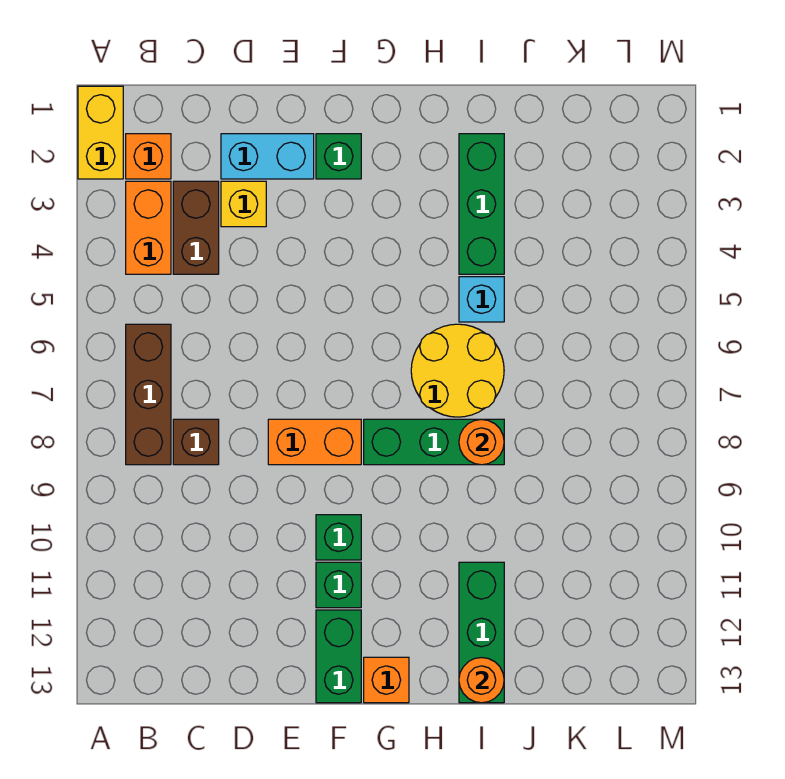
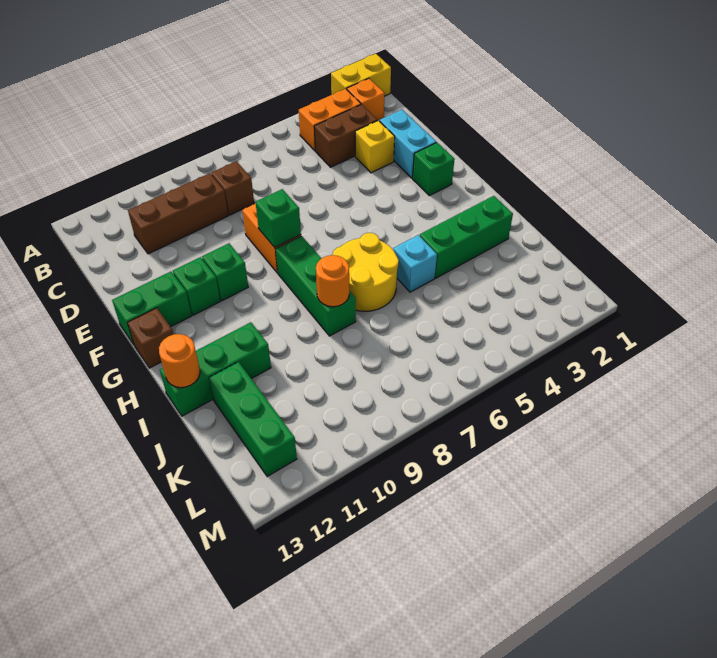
brown brick B6:B8 level 1 -> brown brick C9:C11 level 1
none -> green brick F8 level 2
orange brick G13 level 1 -> brown brick G13 level 1
none -> green brick J12:L12 level 1

